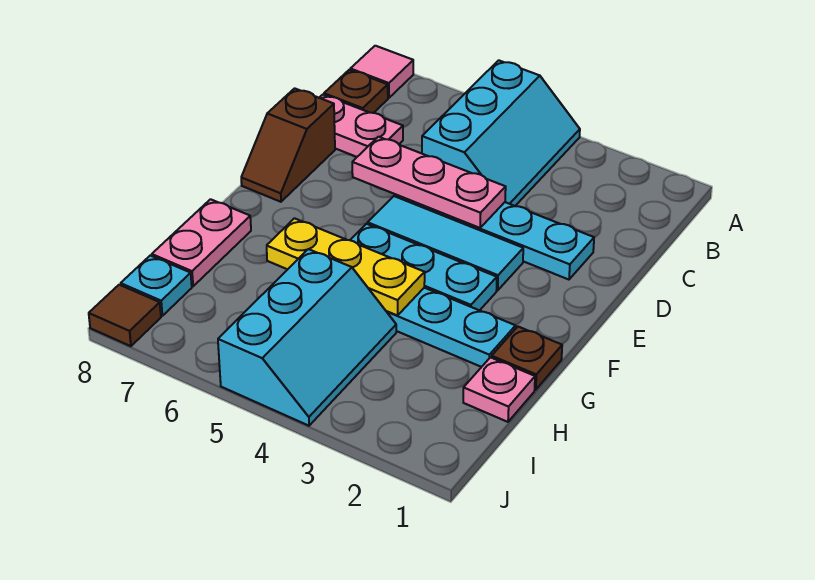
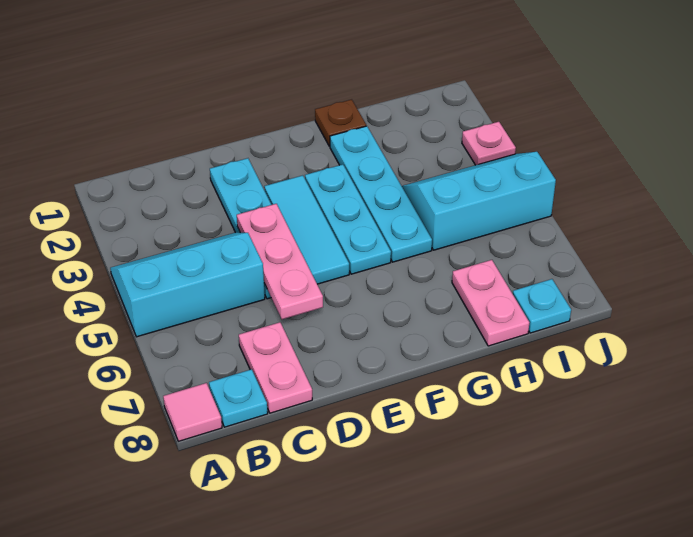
brown plate B8 level 1 -> cyan plate B8 level 1
brown slope D8:E8 level 1 top D -> none
yellow plate G4:G6 level 2 -> none
pink plate G8:H8 level 1 -> pink plate H7:H8 level 1
pink plate H1 level 1 -> pink plate J3 level 1
brown tile J8 level 1 -> none

